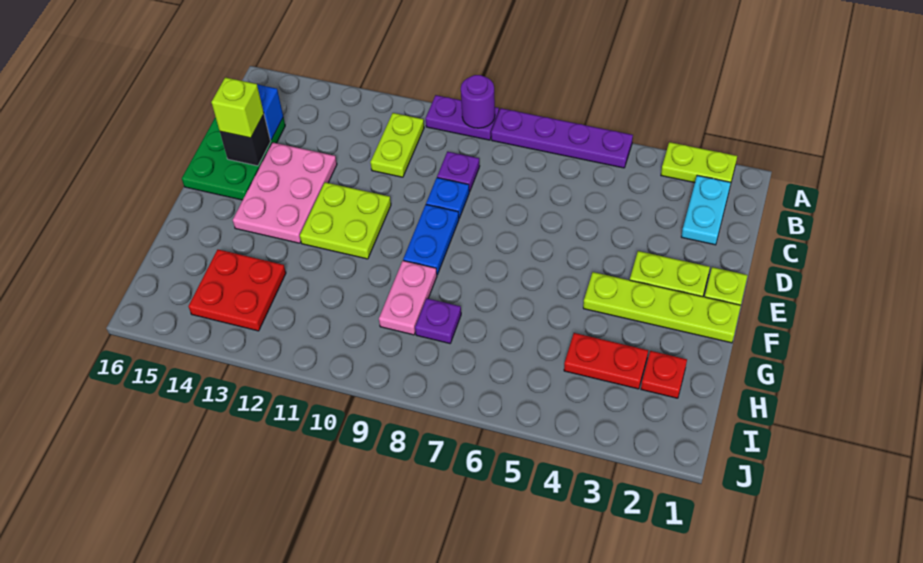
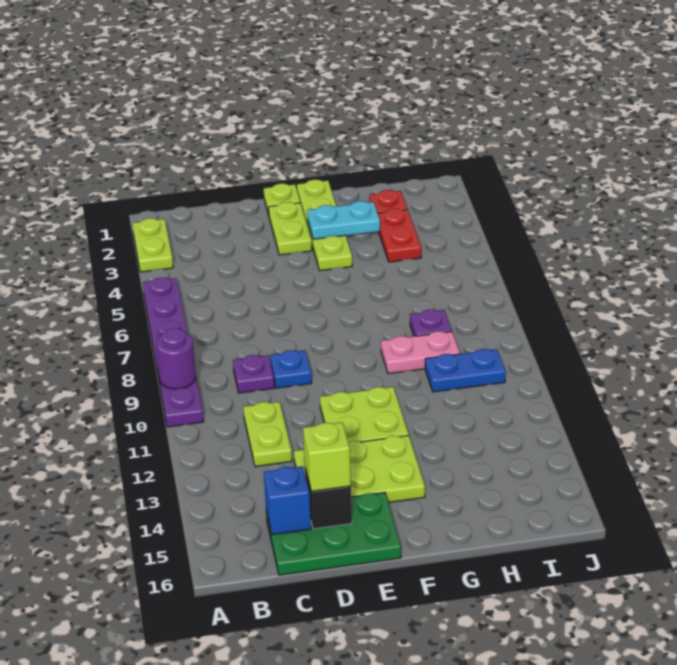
cyan plate B2:C2 level 1 -> cyan plate F3:G3 level 2
lime plate B11:C11 level 1 -> lime plate C11:C12 level 1
pink plate D13:F14 level 1 -> lime plate D13:F14 level 1
blue plate E9:F9 level 1 -> blue plate H10:I10 level 1
red plate H13:I14 level 1 -> none

